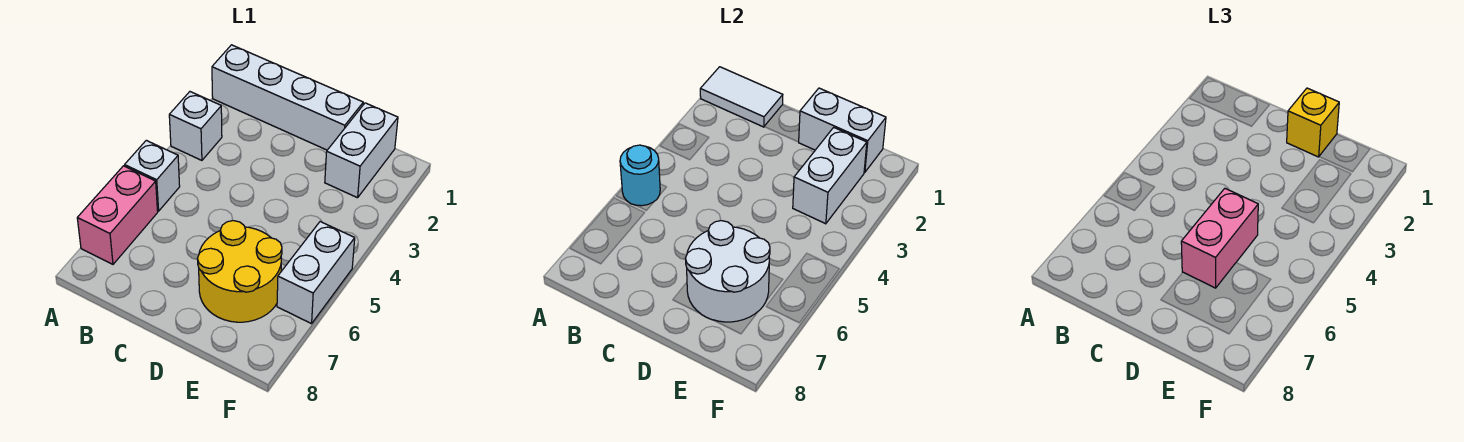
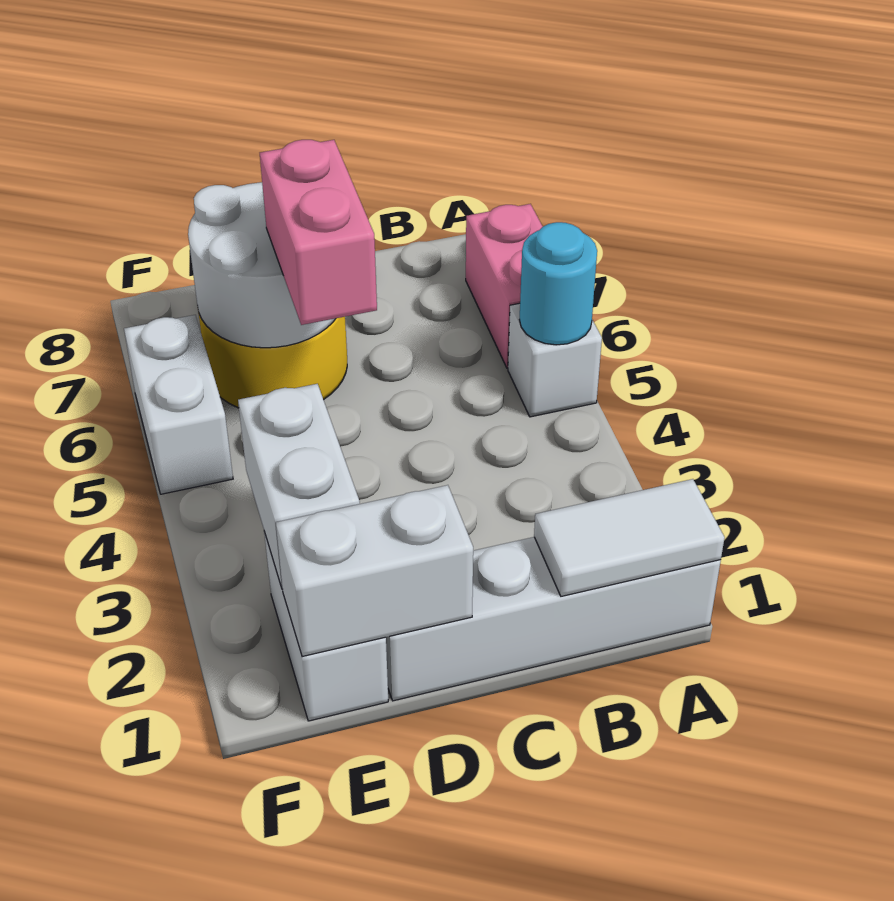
white brick A3 level 1 -> none
yellow brick D1 level 3 -> none

